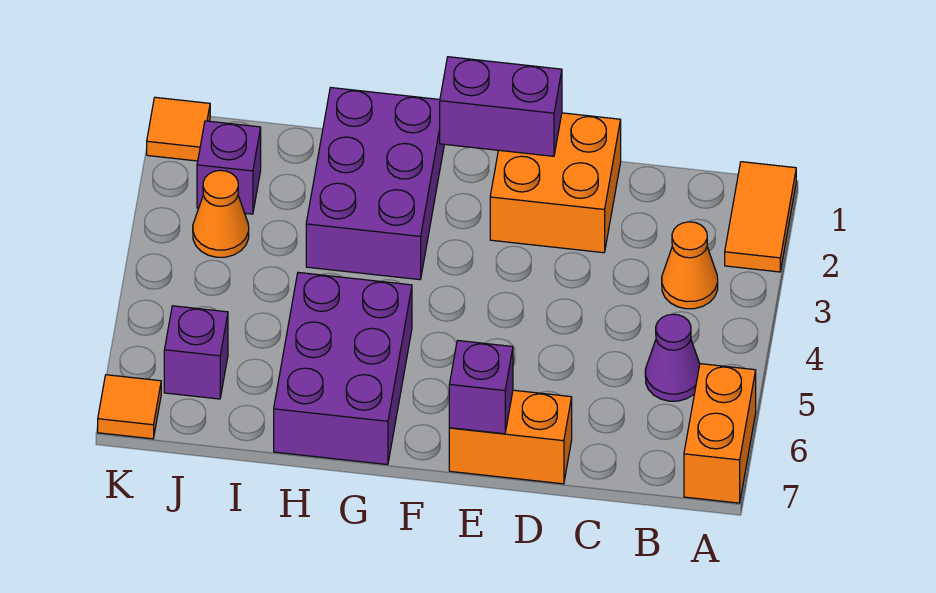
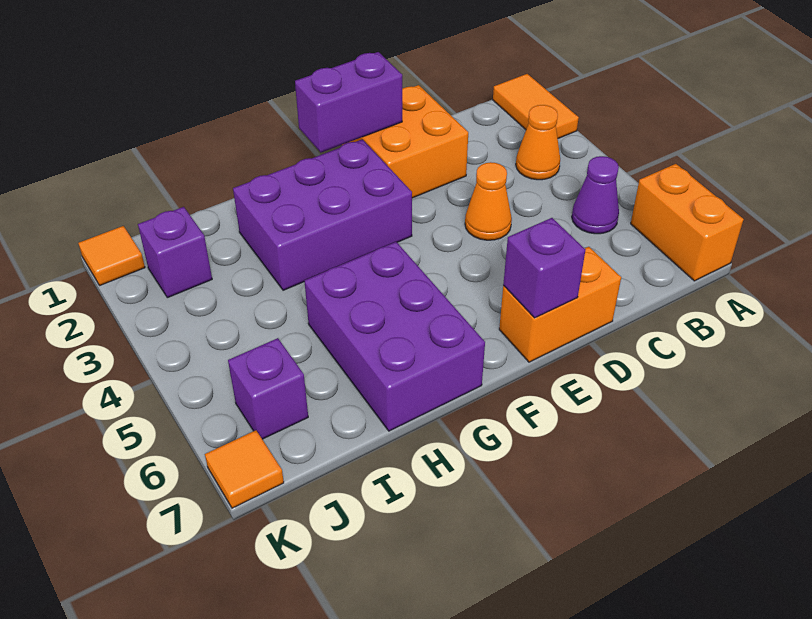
purple brick G1:H3 level 1 -> purple brick F2:H3 level 1
orange cone J3 level 1 -> orange cone D4 level 1

